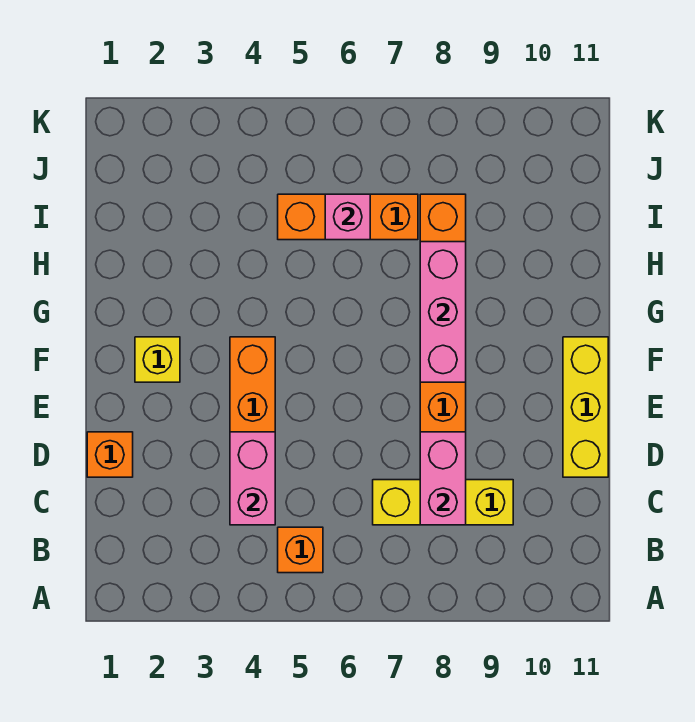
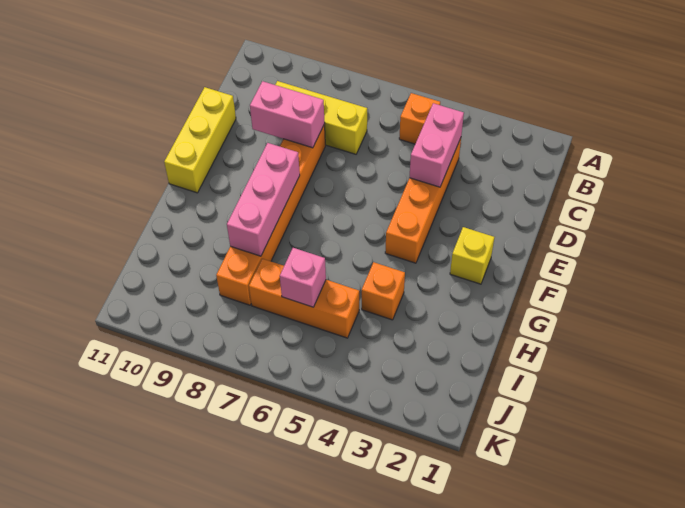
pink brick C8:D8 level 2 -> pink brick D8:D9 level 2
orange brick D1 level 1 -> orange brick H4 level 1

